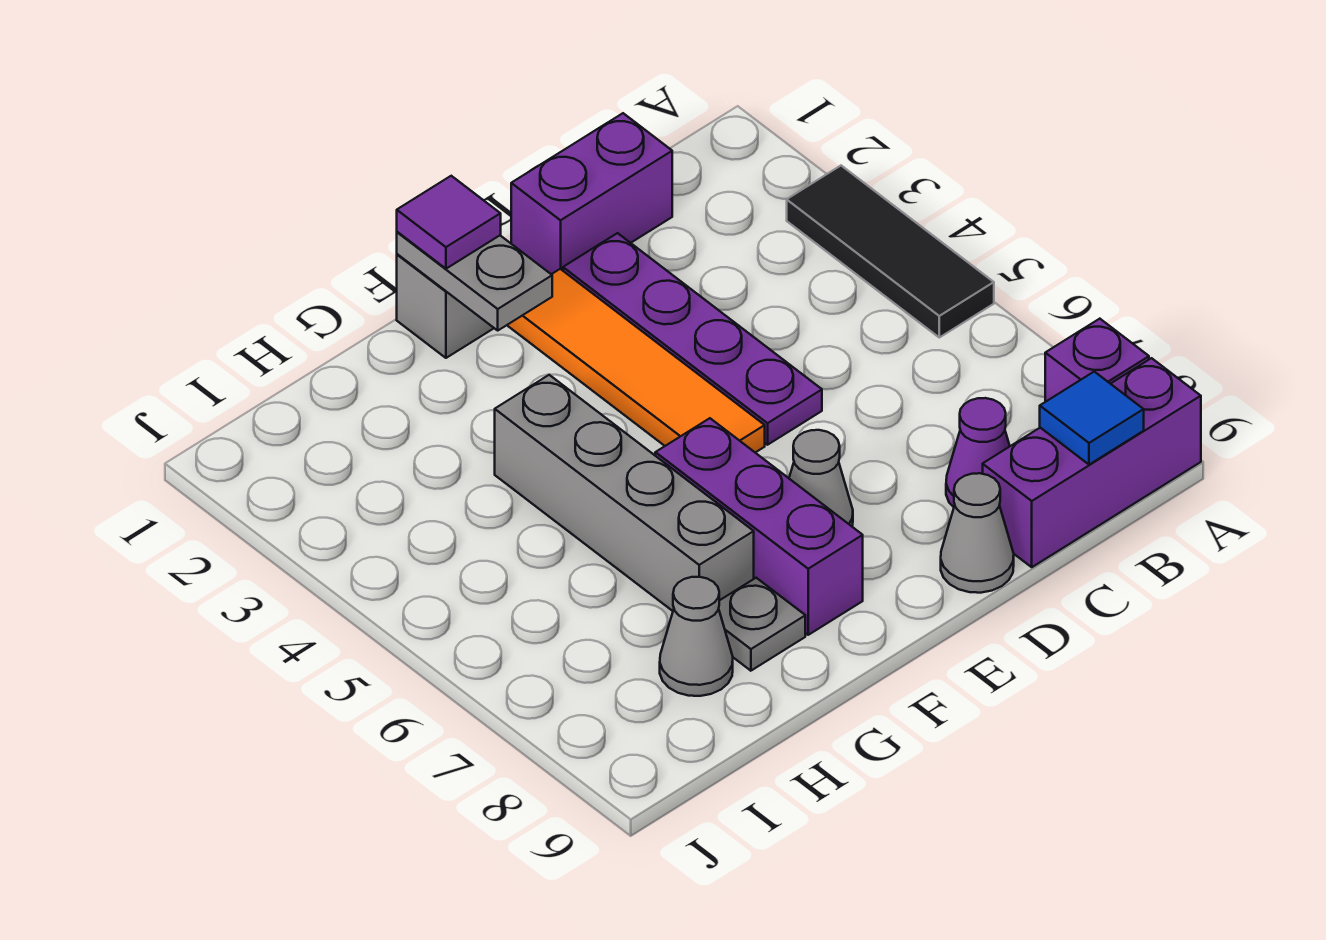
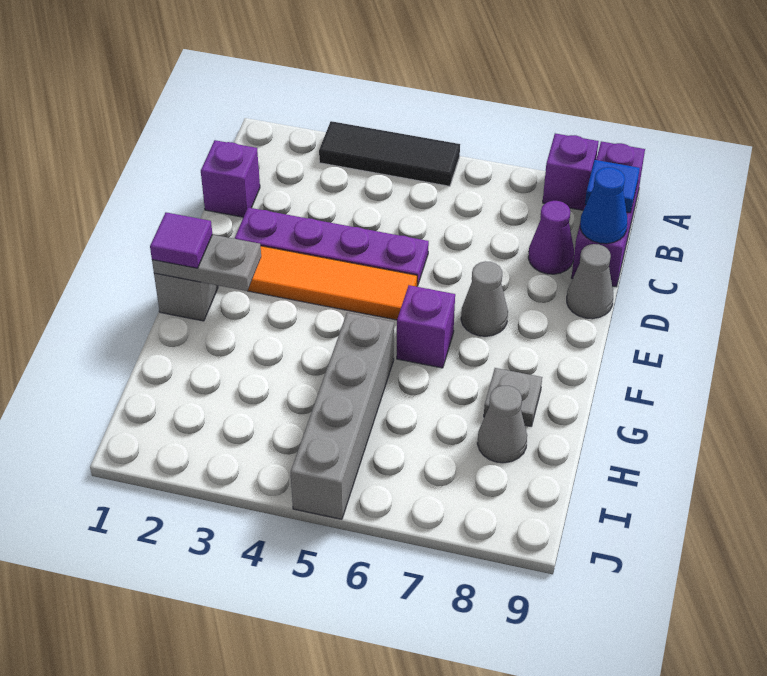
purple brick C1:D1 level 1 -> purple brick C1 level 1
none -> blue cone C9 level 2
purple brick F6:F8 level 1 -> purple brick F6 level 1
grey brick G4:G7 level 1 -> grey brick G5:J5 level 1

